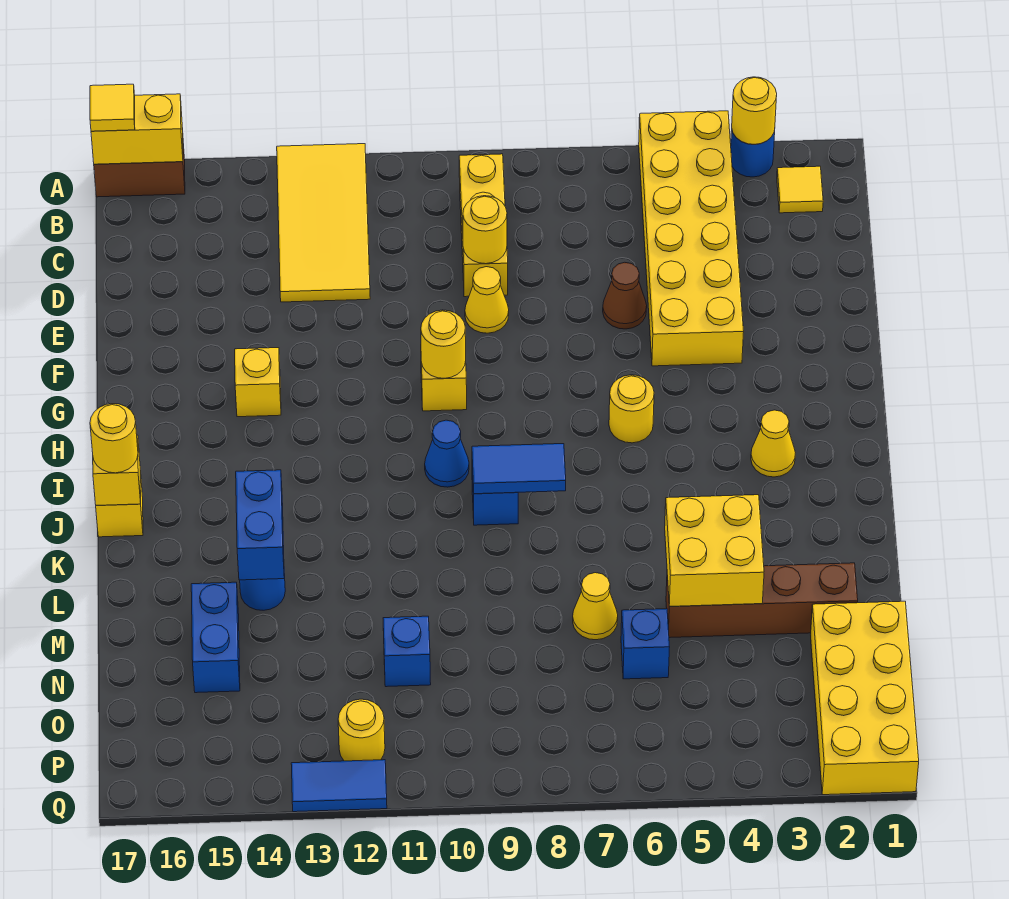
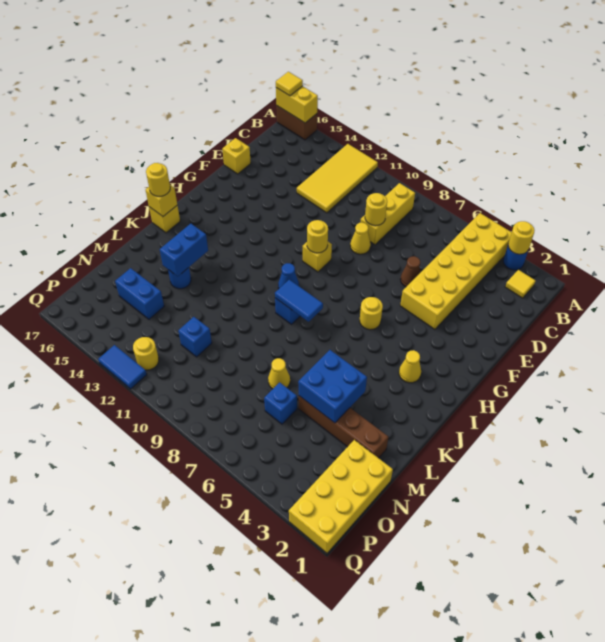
yellow brick G14 level 1 -> yellow brick E17 level 1
yellow brick L4:M5 level 2 -> blue brick L4:M5 level 2
blue brick M15:N15 level 1 -> blue brick N14:N15 level 1

